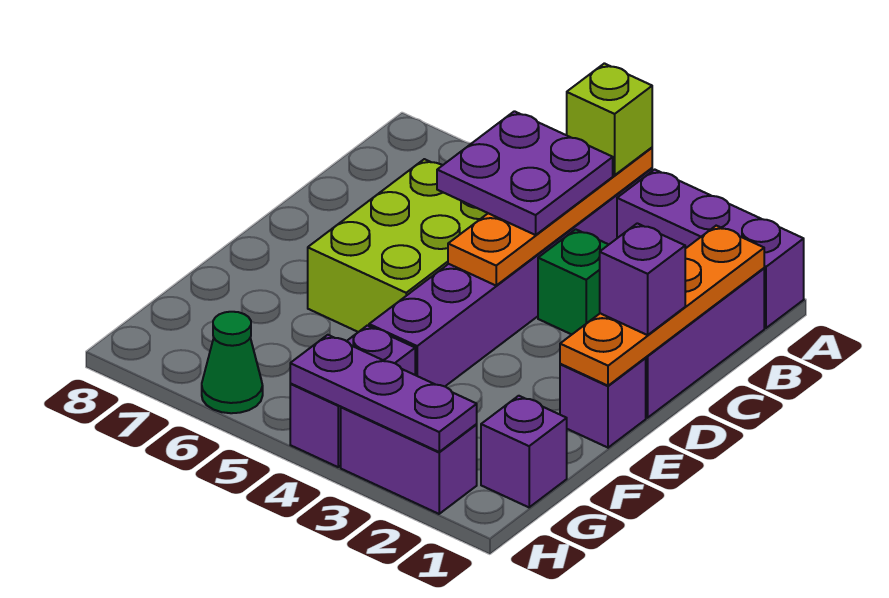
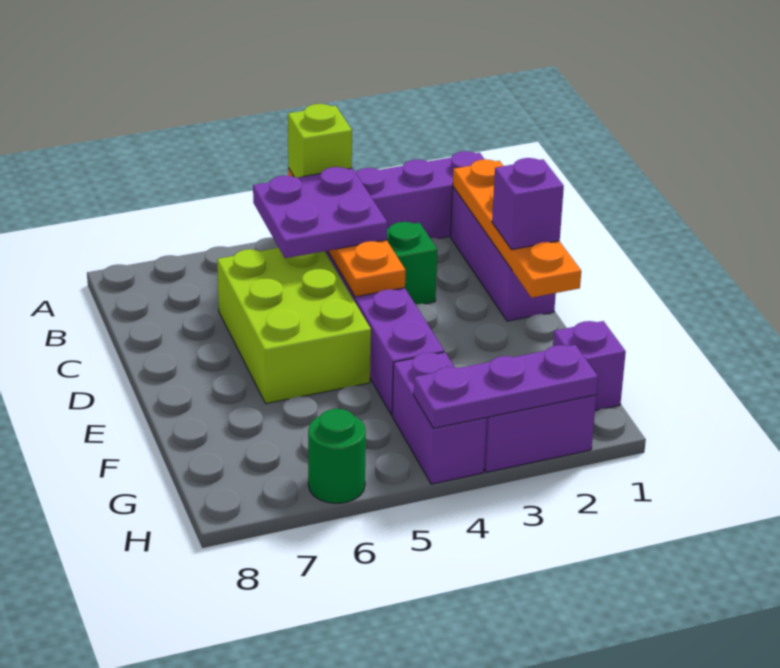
purple brick E1 level 1 -> none
green cone H6 level 1 -> green round brick H6 level 1

